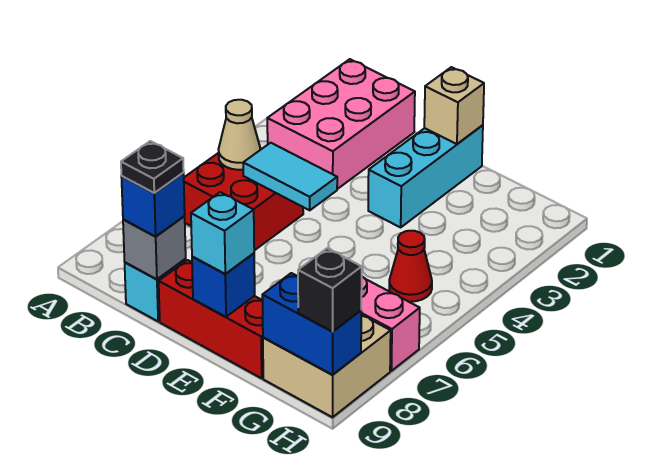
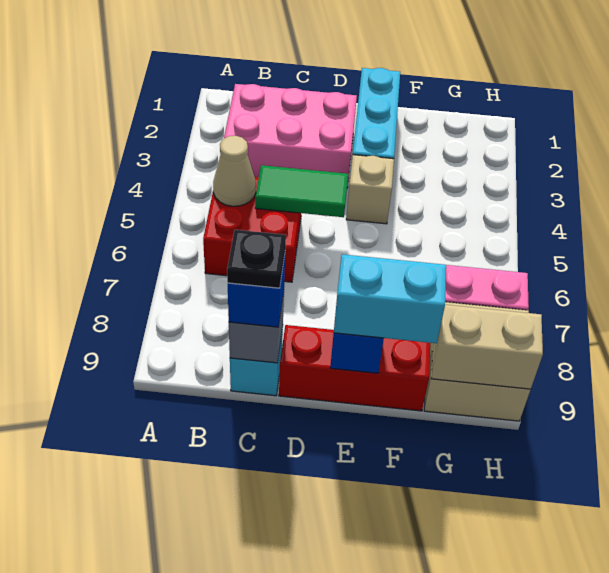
pink brick B1:C3 level 1 -> pink brick B2:D3 level 1
cyan tile C5:D5 level 2 -> green tile C5:D5 level 2
tan brick E1 level 2 -> tan brick E4 level 1
cyan brick E9 level 3 -> cyan brick E9:F9 level 3
red cone G5 level 1 -> none
blue brick G9:H9 level 2 -> tan brick G9:H9 level 2
black brick H9 level 3 -> none

